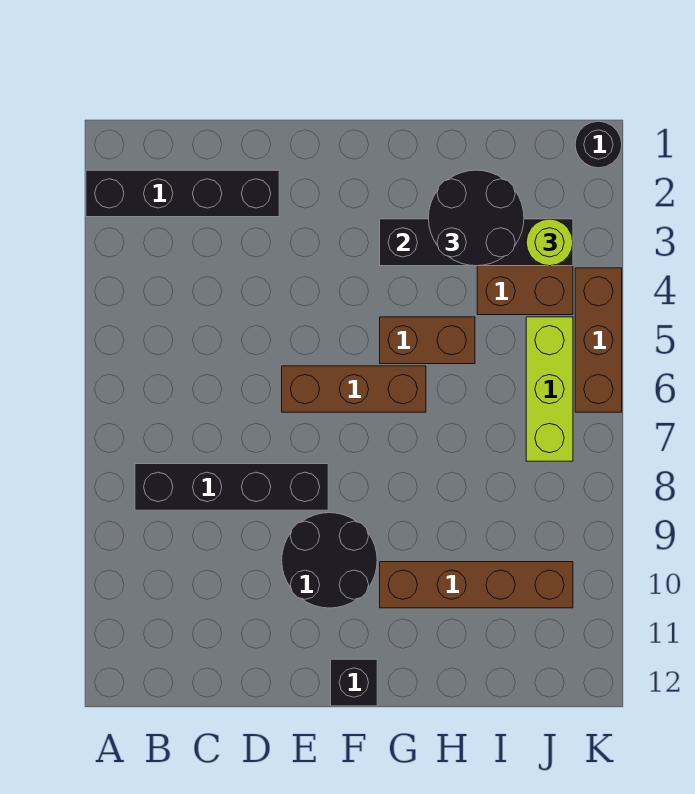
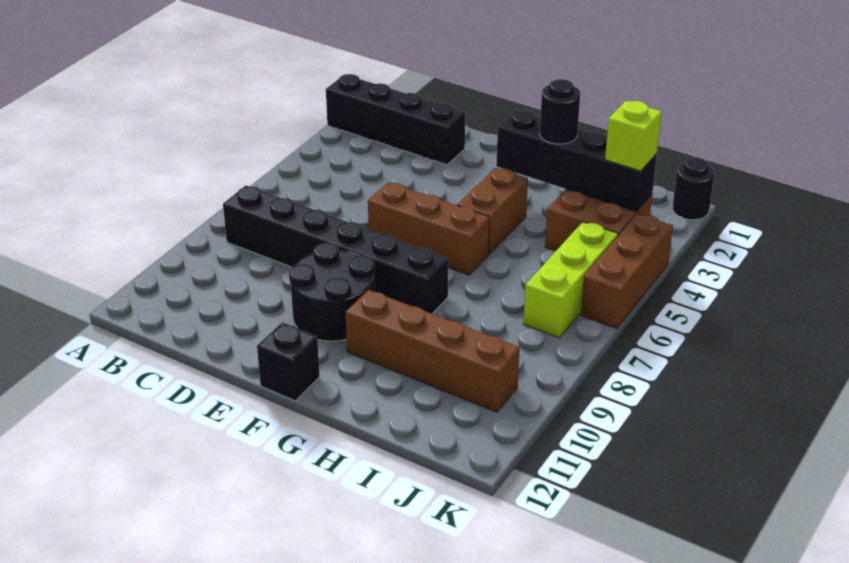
black brick B8:E8 level 1 -> black brick B8:G8 level 1
brown brick G5:H5 level 1 -> brown brick G4:G5 level 1
black round brick H2:I3 level 3 -> black round brick H3 level 3
lime round brick J3 level 3 -> lime brick J3 level 3

